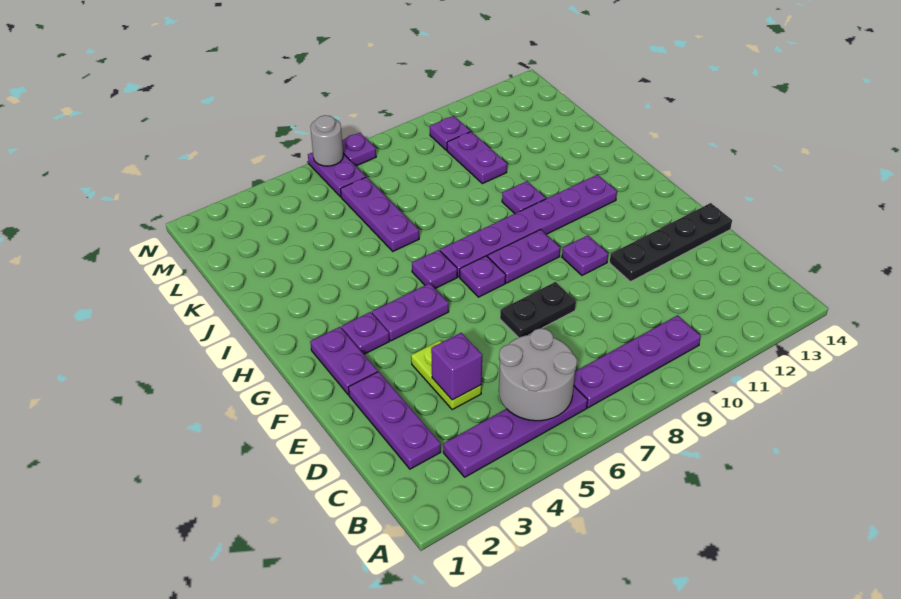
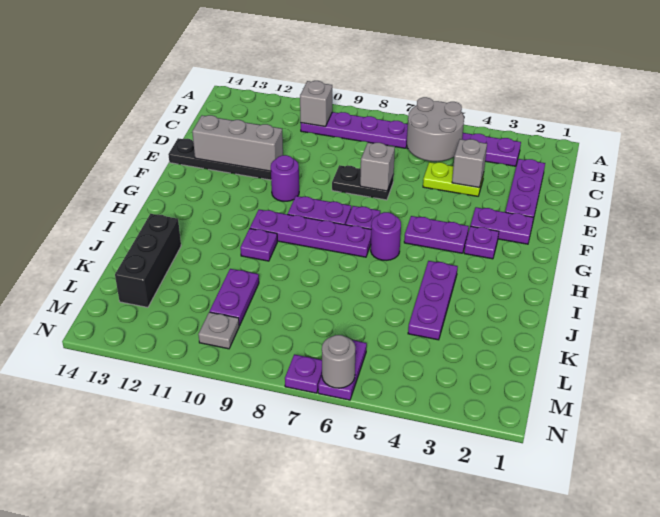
none -> grey brick B10 level 2
lime plate D4:E4 level 1 -> lime plate D4:D5 level 1
purple brick D4 level 2 -> grey brick D4 level 2
none -> grey brick E7 level 2
none -> grey brick E11:E13 level 2
purple plate F2:G2 level 1 -> purple plate F2:F3 level 1
purple plate F10 level 1 -> purple round brick F10 level 1
purple plate H6 level 1 -> purple round brick H6 level 1
purple plate H7:H12 level 1 -> purple plate H7:H10 level 1
purple plate J6:L6 level 1 -> purple plate I4:K4 level 1
none -> black brick J13:L13 level 1
purple plate M10 level 1 -> grey plate M10 level 1

